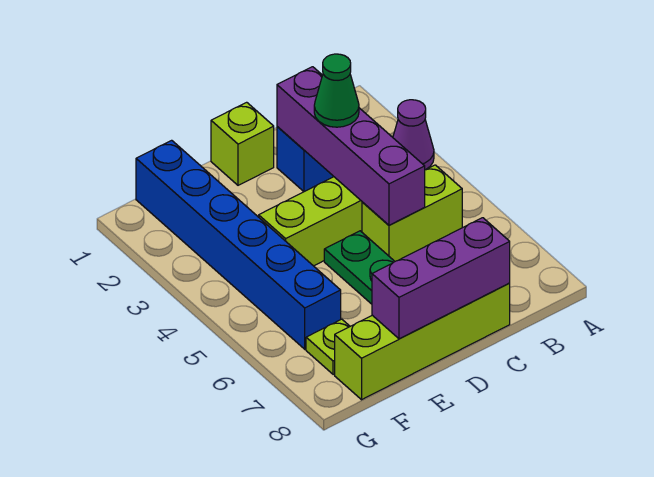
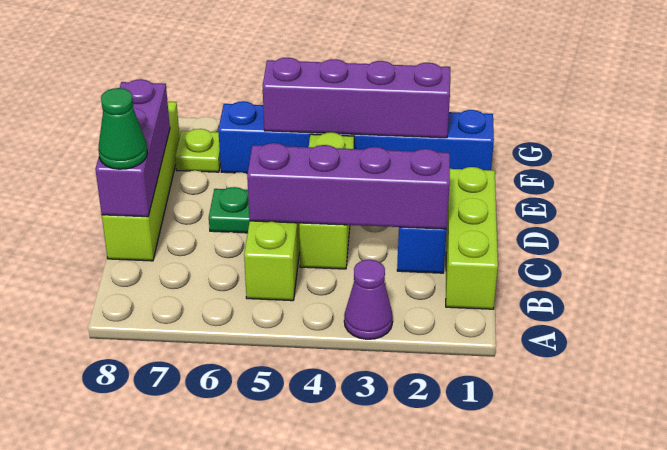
green cone C3 level 3 -> green cone C8 level 3
lime brick D1 level 1 -> lime brick B1:D1 level 1
none -> purple brick F2:F5 level 2

